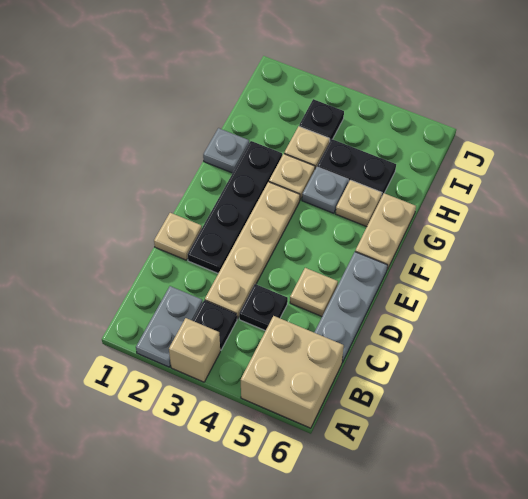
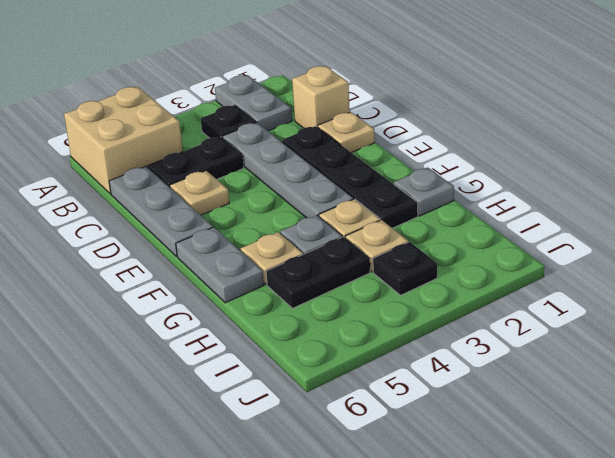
tan brick A3 level 1 -> tan brick C1 level 1
tan plate C3:F3 level 1 -> grey plate C3:F3 level 1
black plate C4 level 1 -> black plate C4:C5 level 1
tan plate F6:G6 level 1 -> grey plate F6:G6 level 1

